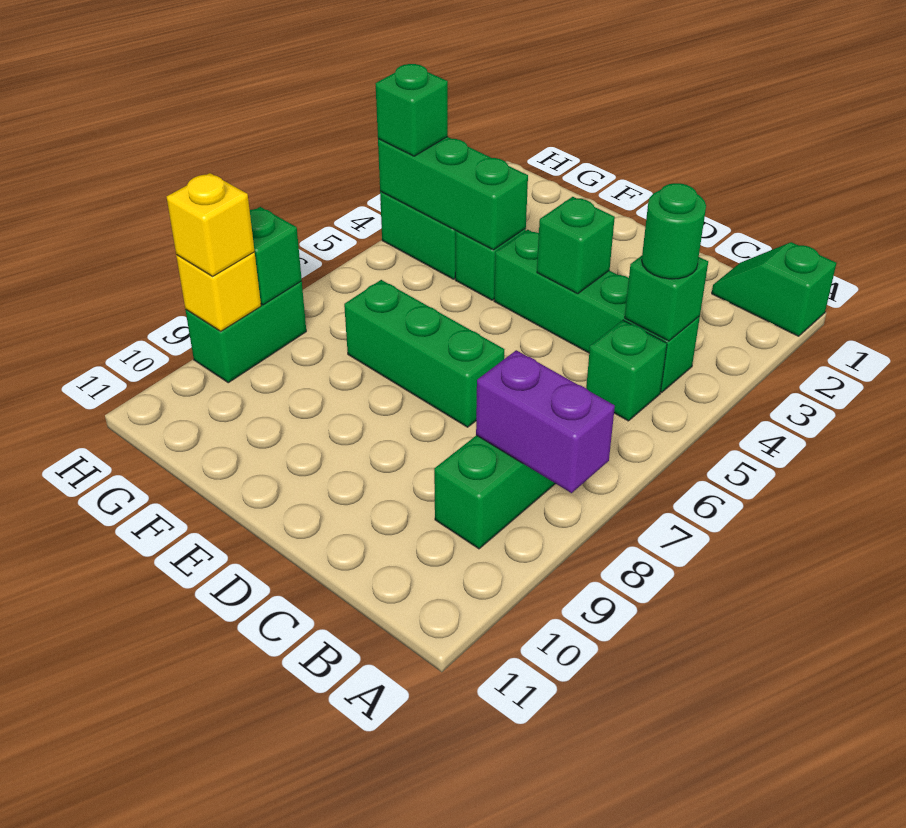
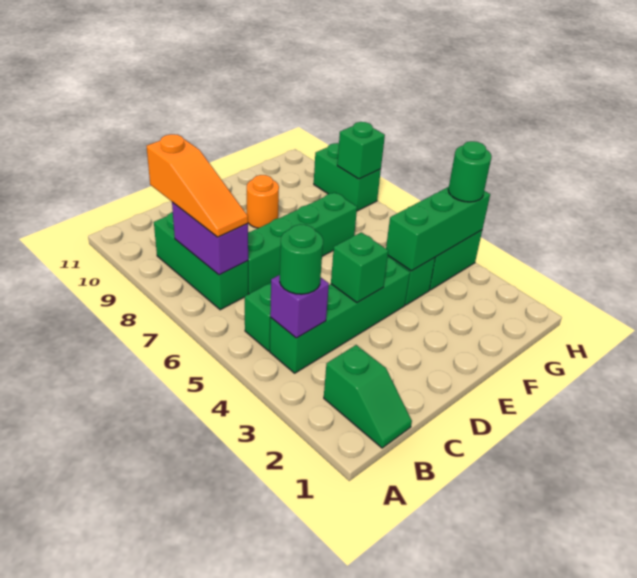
green slope A1:B1 level 1 top A -> green slope B1:B2 level 1 top 2
purple brick A8:B8 level 2 -> purple brick B7:B8 level 2
green brick B4 level 2 -> purple brick B4 level 2
none -> orange slope B7:B9 level 3 top 9
green brick D7:F7 level 1 -> green brick C7:F7 level 1
none -> orange round brick E9 level 1
green brick H4 level 3 -> green round brick H4 level 3
yellow brick H9 level 2 -> none
yellow brick H9 level 3 -> none

